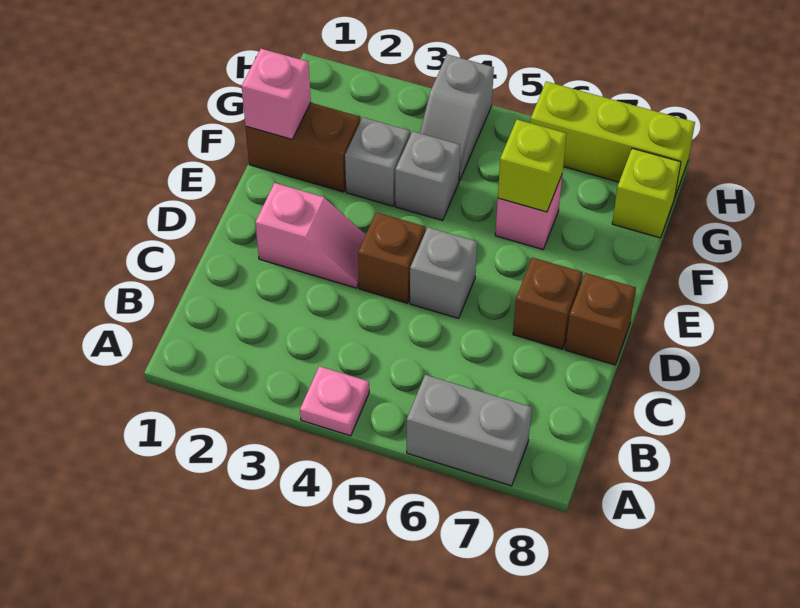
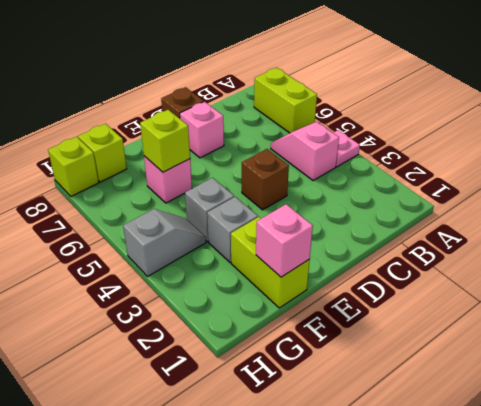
grey brick A6:A7 level 1 -> lime brick A6:A7 level 1
pink slope D2:D3 level 1 top 2 -> pink slope B4:B5 level 1 top 4
grey brick D5 level 1 -> none
brown brick D7 level 1 -> pink brick D7 level 1
brown brick F1:F2 level 1 -> lime brick F1:F2 level 1
lime brick H6:H8 level 1 -> lime brick H8 level 1

